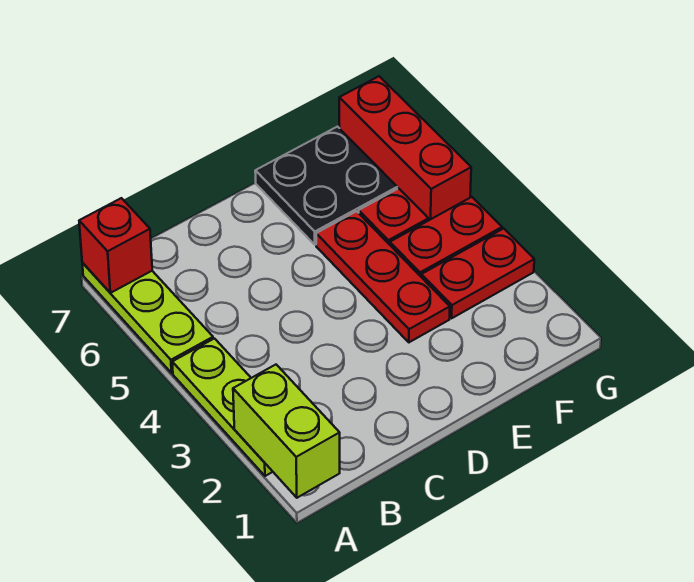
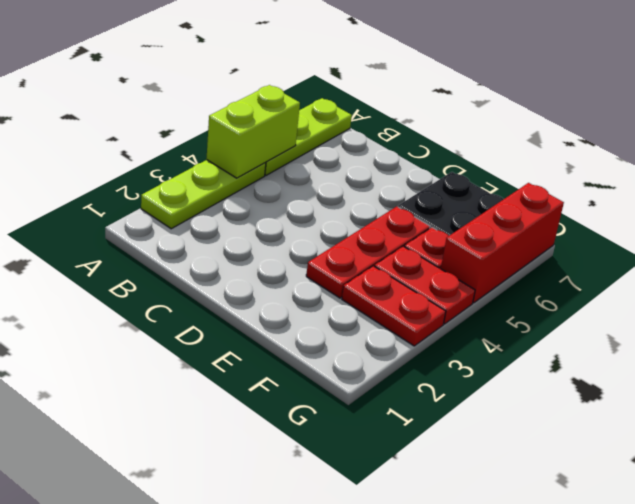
lime brick A1:A2 level 2 -> lime brick A4:A5 level 2
red brick A7 level 2 -> none

